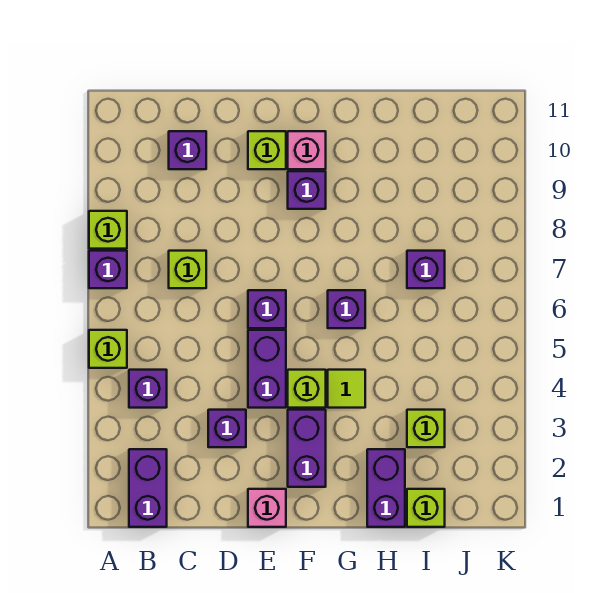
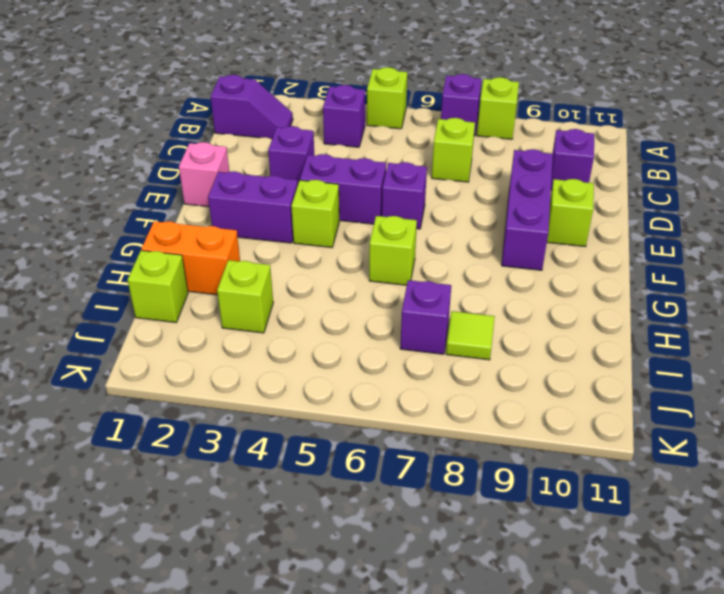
purple brick B1:B2 level 1 -> purple slope B1:B2 level 1 top 1
purple brick F9 level 1 -> purple brick D9:F9 level 1
pink brick F10 level 1 -> none
lime tile G4 level 1 -> lime tile I8 level 1
purple brick G6 level 1 -> lime brick G6 level 1
purple brick H1:H2 level 1 -> orange brick H1:H2 level 1

